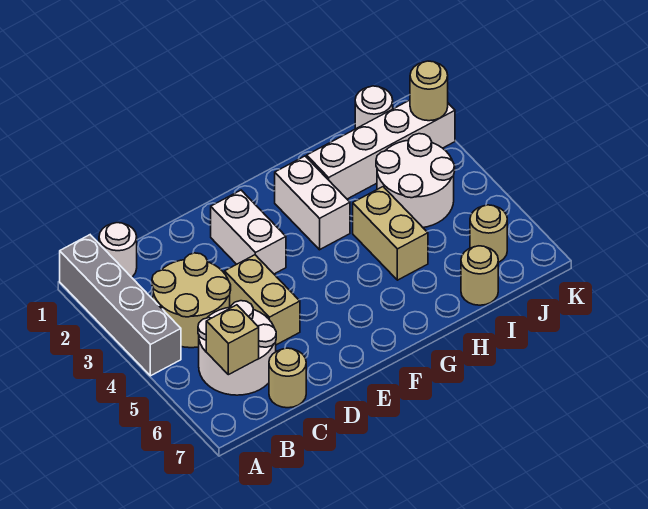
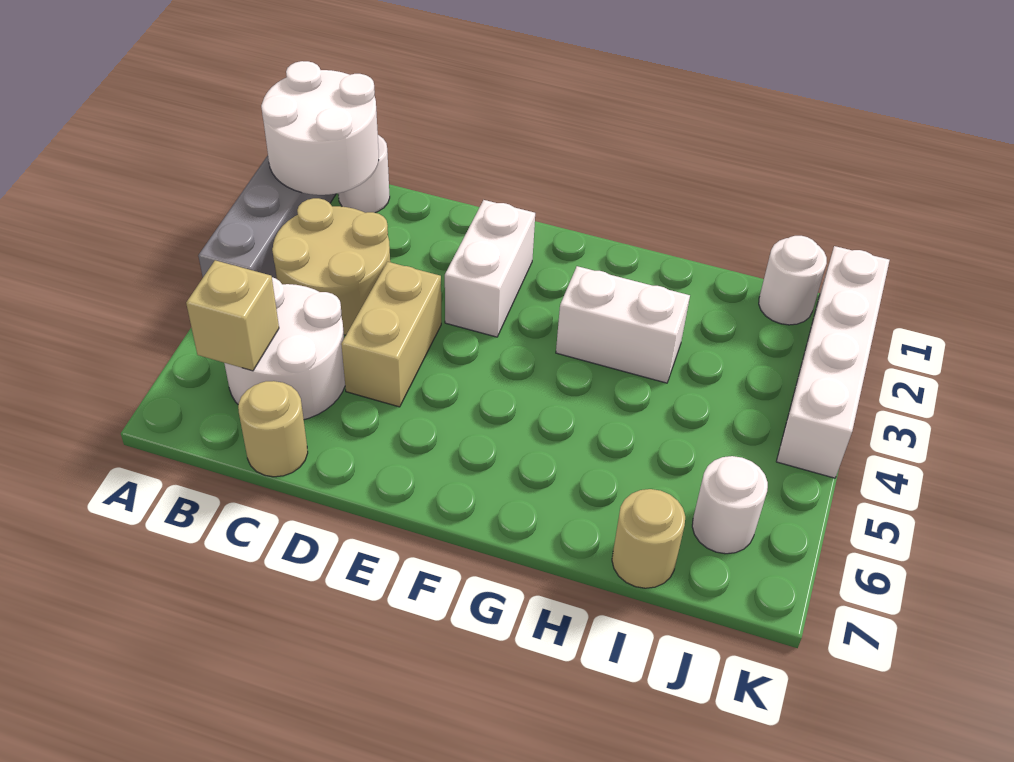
white brick G2:G3 level 1 -> white brick G3:H3 level 1
white brick H2:K2 level 1 -> white brick K1:K4 level 1
tan brick H4:H5 level 1 -> none
white round brick I3:J4 level 1 -> white round brick A1:B2 level 2
tan round brick J6 level 1 -> white round brick J6 level 1
tan round brick K2 level 2 -> none

